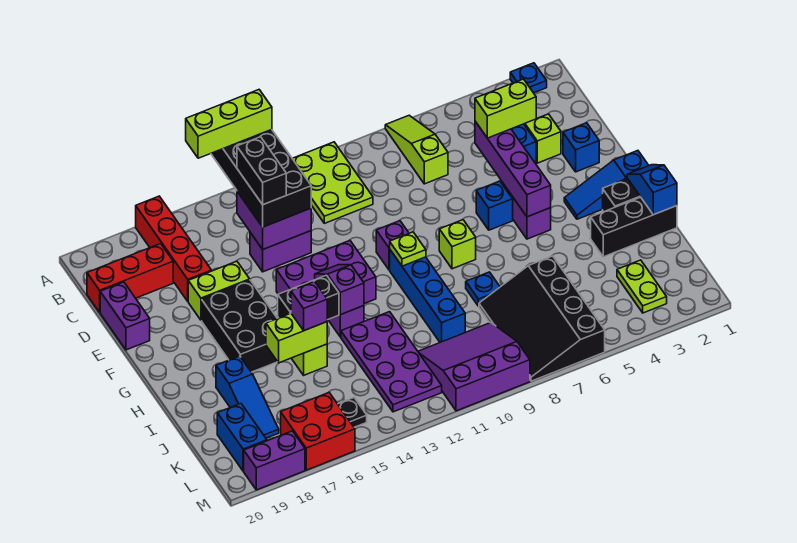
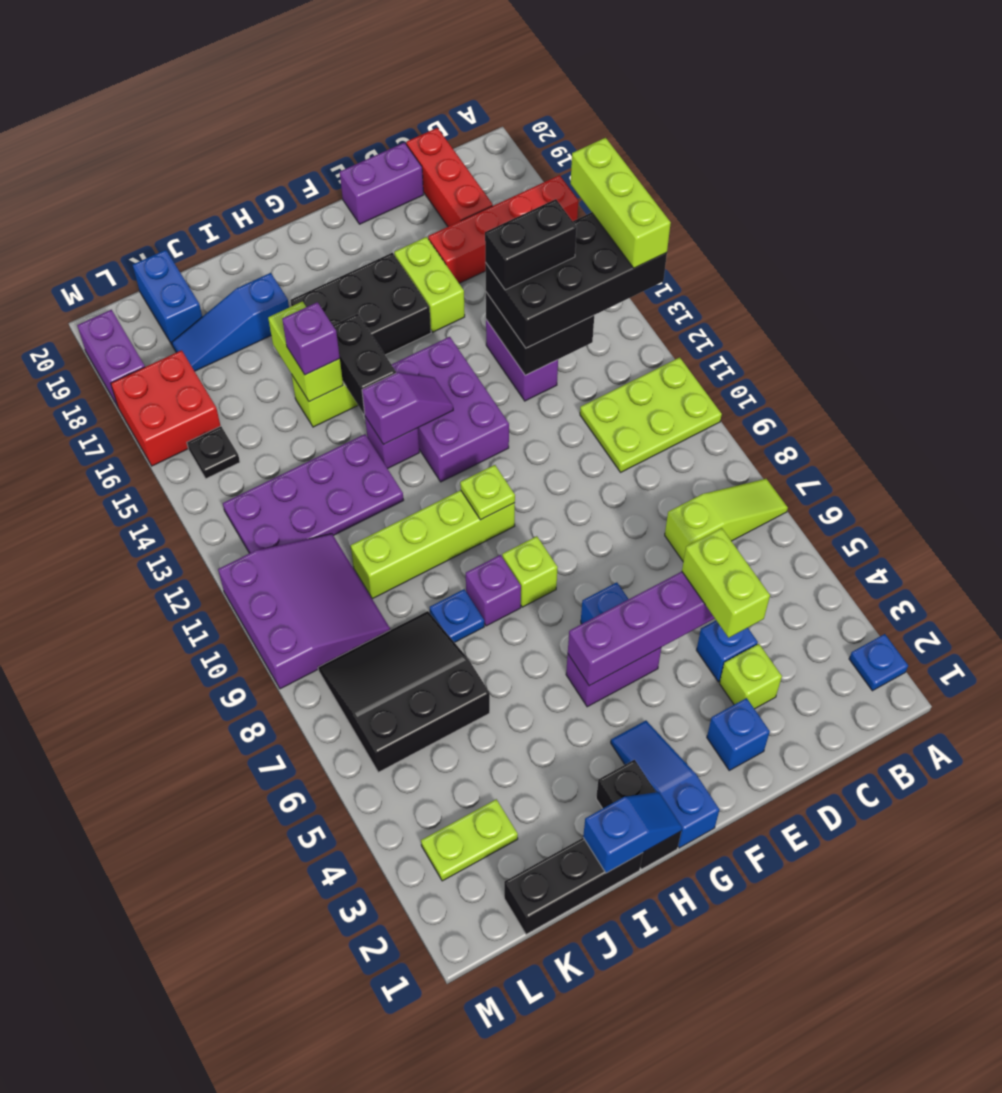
purple brick C13:D14 level 2 -> black brick C13:D14 level 2
purple brick F10 level 1 -> purple brick H8 level 1
blue brick G10:J10 level 1 -> lime brick G10:J10 level 1
black brick I1:I3 level 1 -> black brick I1:K1 level 1
black slope J6:M8 level 1 top 6 -> black slope J6:L8 level 1 top 6
blue brick K19:L19 level 1 -> blue brick K19:K20 level 1

